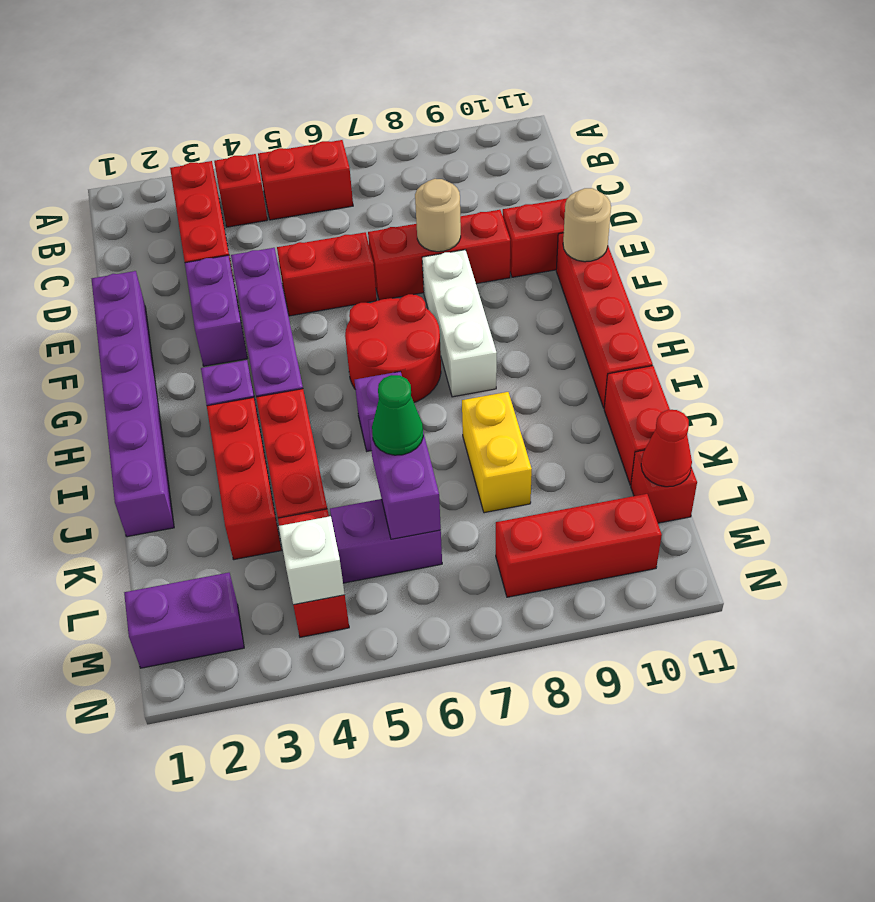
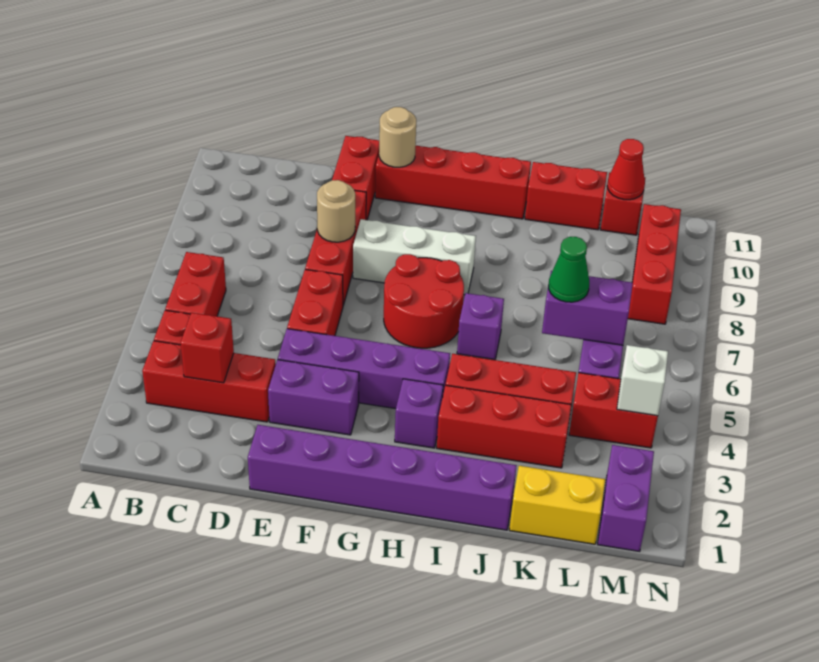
none -> red brick C3 level 2
yellow brick J8:K8 level 1 -> yellow brick K1:L1 level 1

